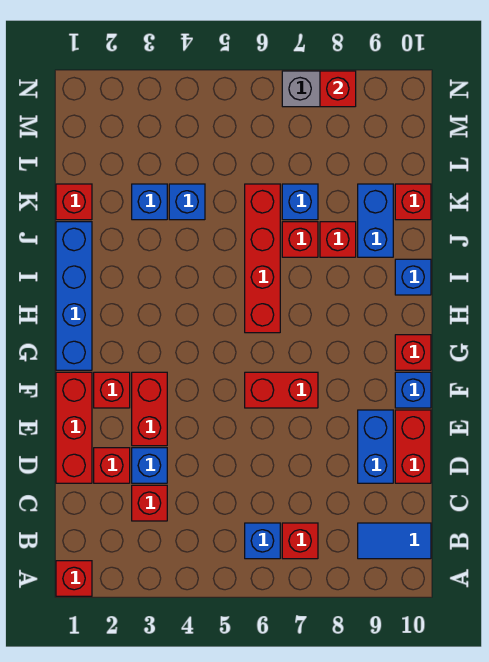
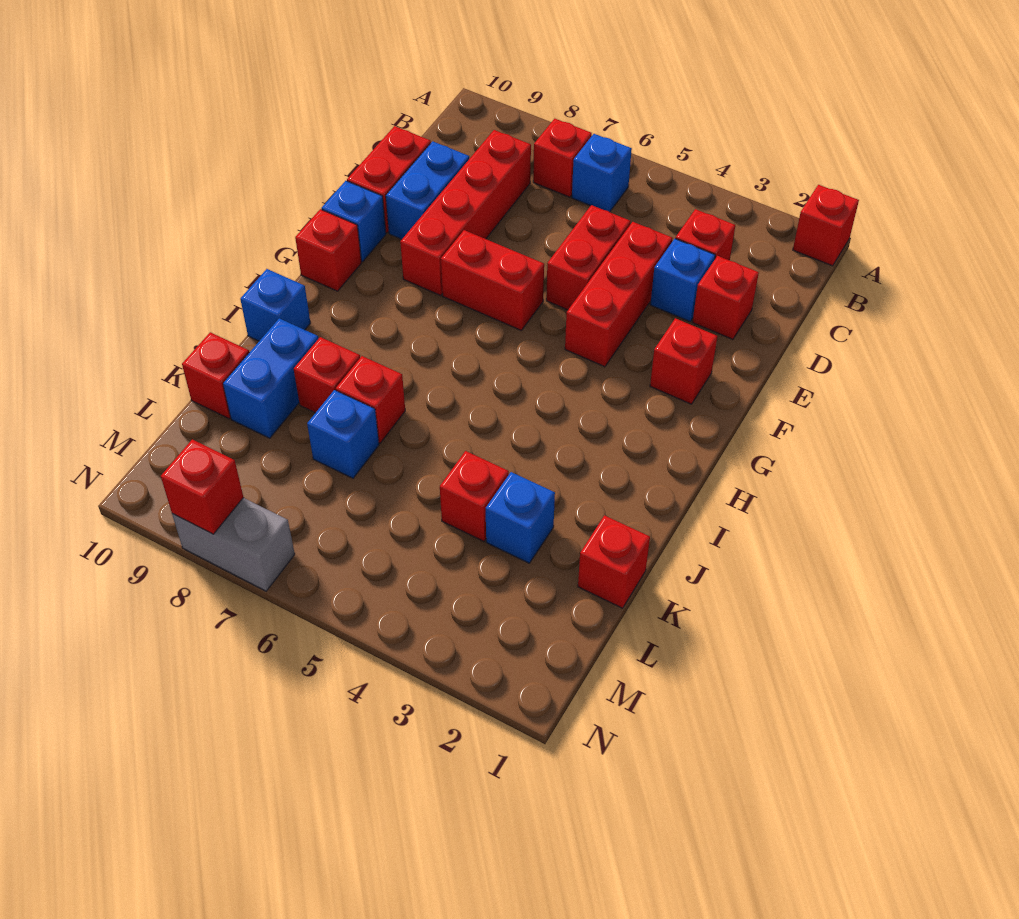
blue tile B9:B10 level 1 -> none
red brick D1:F1 level 1 -> red brick D4:F4 level 1
red brick E3:F3 level 1 -> red brick D5:E5 level 1
blue brick G1:J1 level 1 -> none
red brick H6:K6 level 1 -> red brick C8:F8 level 1
blue brick K4 level 1 -> red brick K4 level 1

